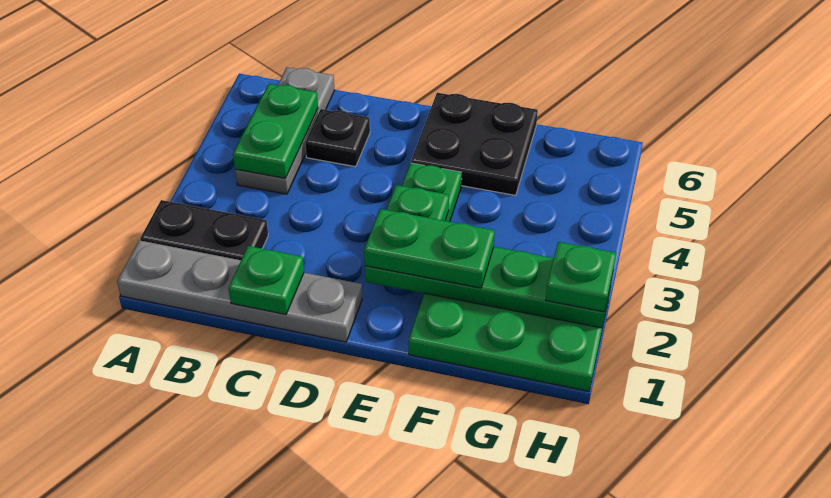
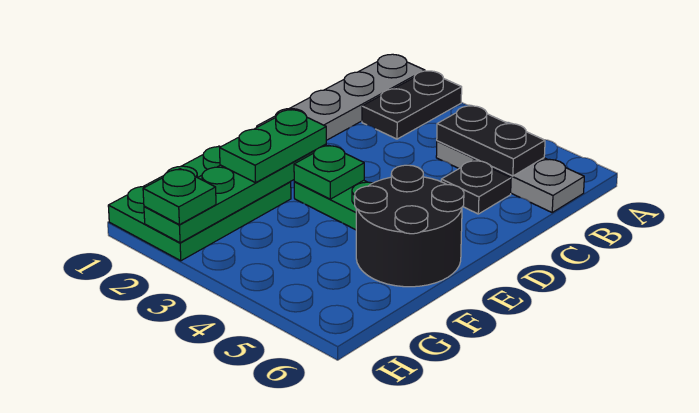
green plate B4:B5 level 2 -> black plate B4:B5 level 2
green plate C1 level 2 -> none
black plate E5:F6 level 1 -> black round brick E5:F6 level 1

